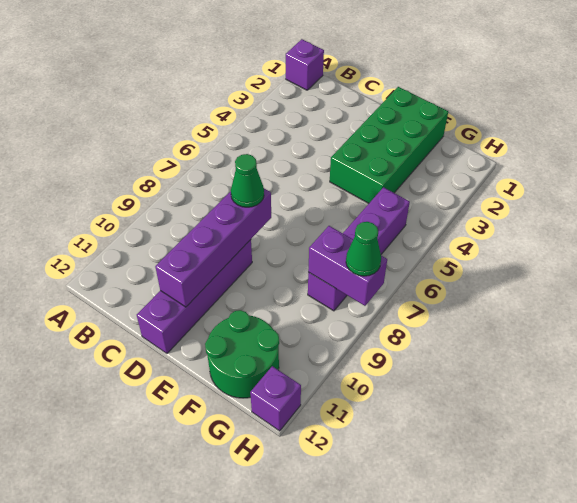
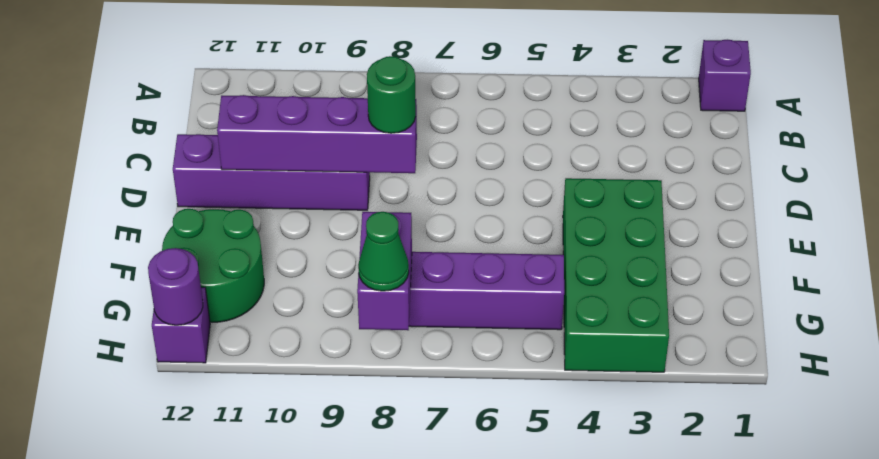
green cone D8 level 3 -> green round brick D8 level 3
green brick E1:F4 level 1 -> green brick E3:H4 level 1
none -> purple round brick H12 level 2

